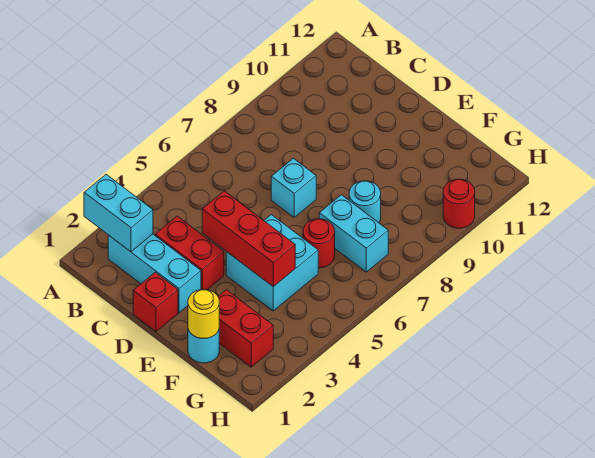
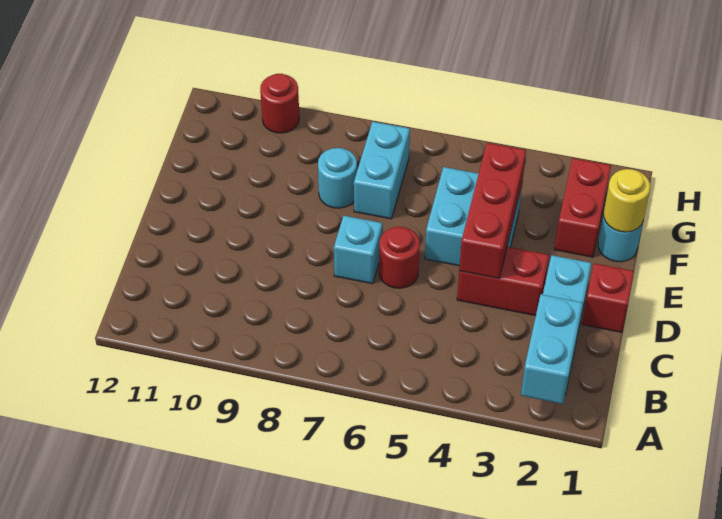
red brick C3:D3 level 1 -> red brick D3:D4 level 1
red round brick F6 level 1 -> red round brick D6 level 1

